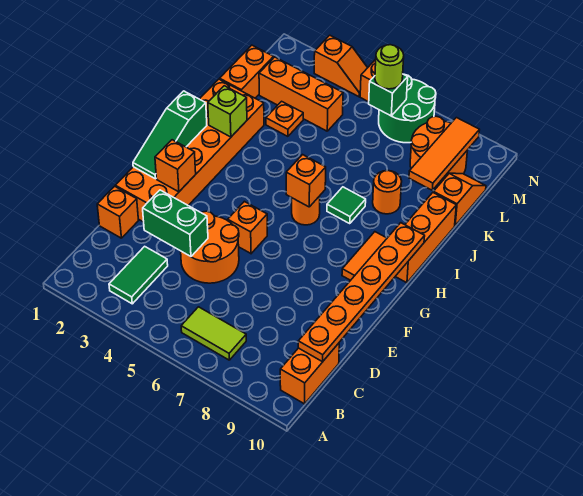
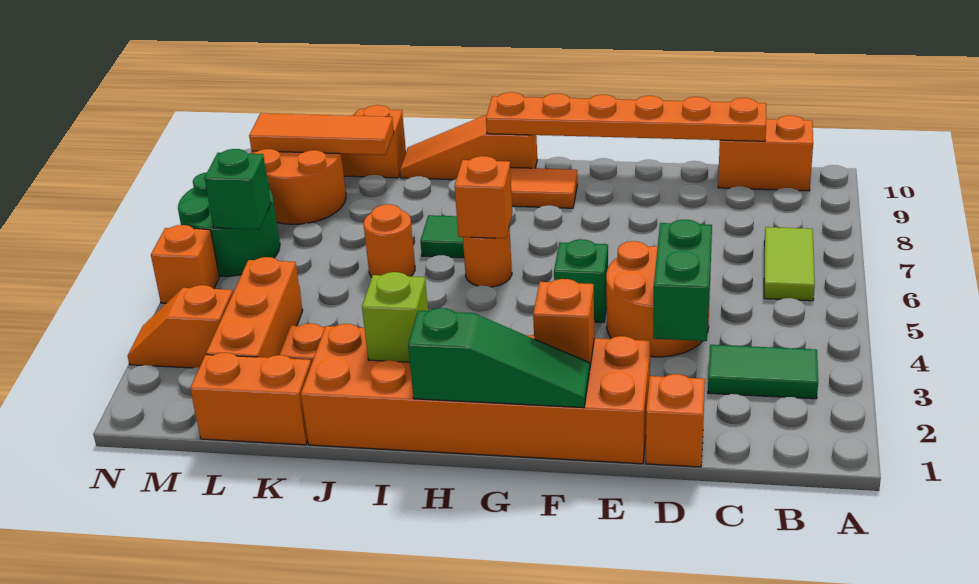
orange brick F5 level 1 -> green brick F5 level 1
orange brick H10:J10 level 1 -> orange slope H10:J10 level 1 top H
orange round brick J8 level 1 -> orange round brick J6 level 1
lime round brick M6 level 3 -> none
orange slope N3:N4 level 1 top 3 -> orange slope M3:N3 level 1 top M

